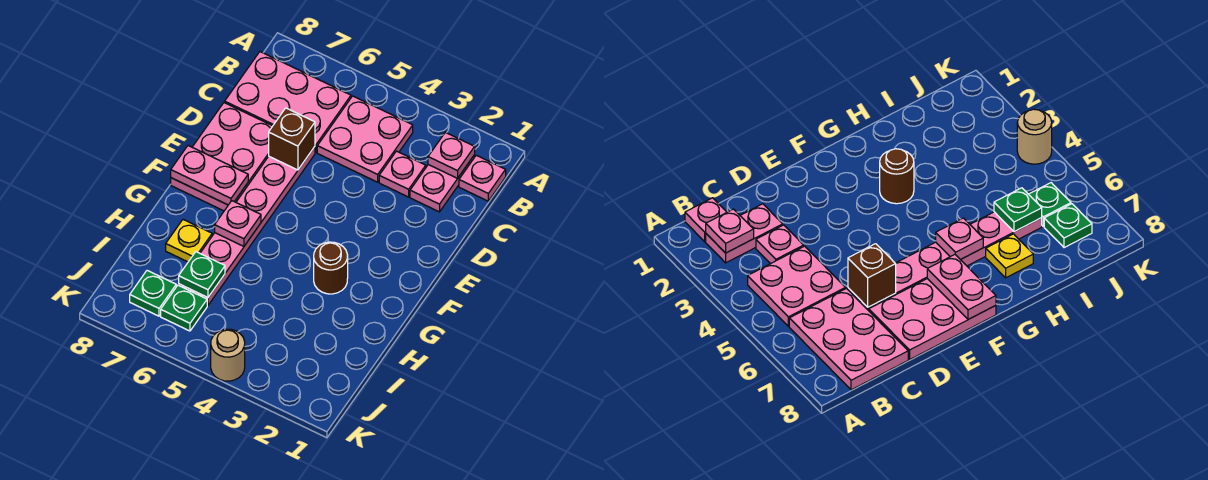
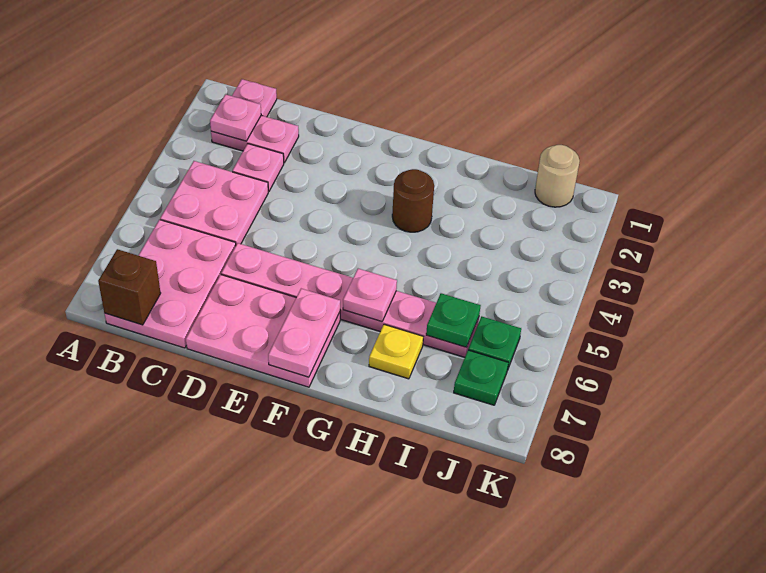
brown brick D6 level 2 -> brown brick B8 level 2
tan round brick K4 level 1 -> tan round brick J1 level 1

